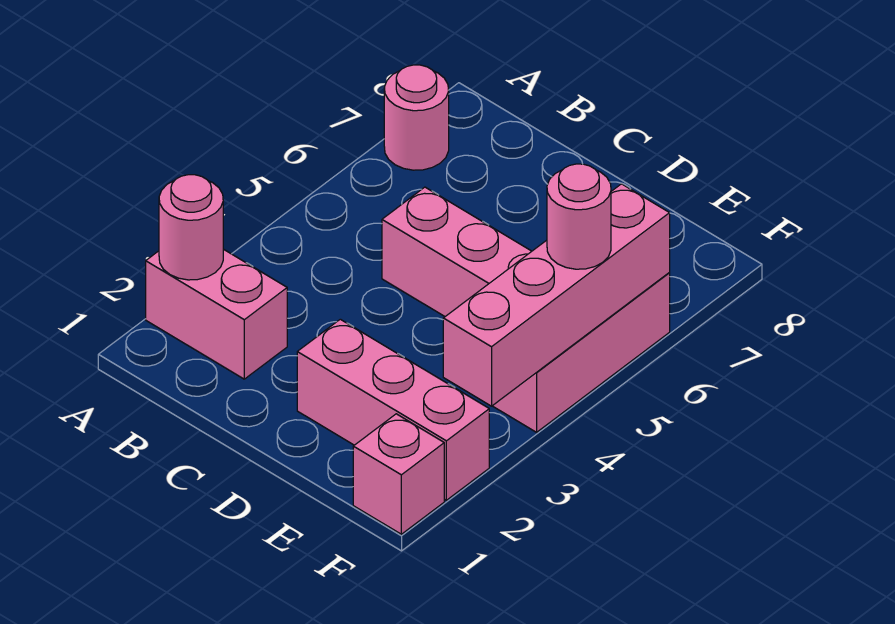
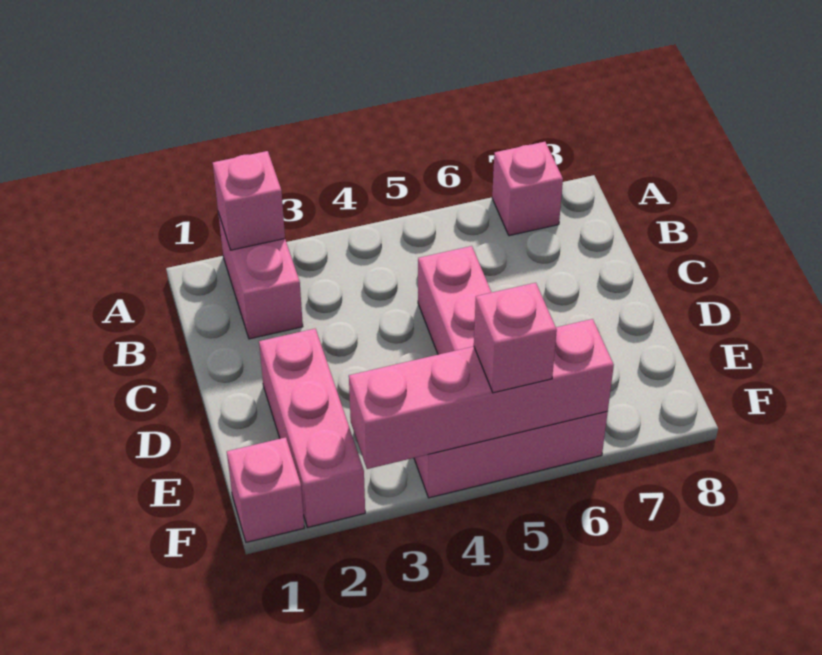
pink round brick A2 level 2 -> pink brick A2 level 2
pink round brick A7 level 1 -> pink brick A7 level 1
pink round brick F5 level 3 -> pink brick F5 level 3

